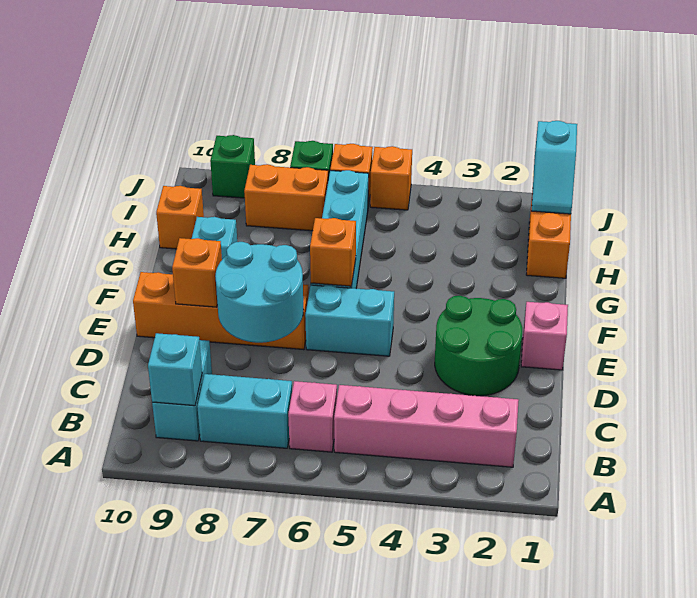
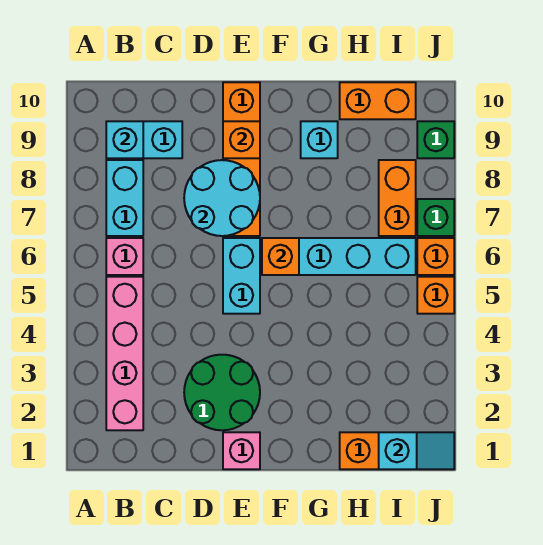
orange brick H10 level 1 -> orange brick H10:I10 level 1
cyan slope I1:J1 level 2 top J -> cyan slope I1:J1 level 2 top I

